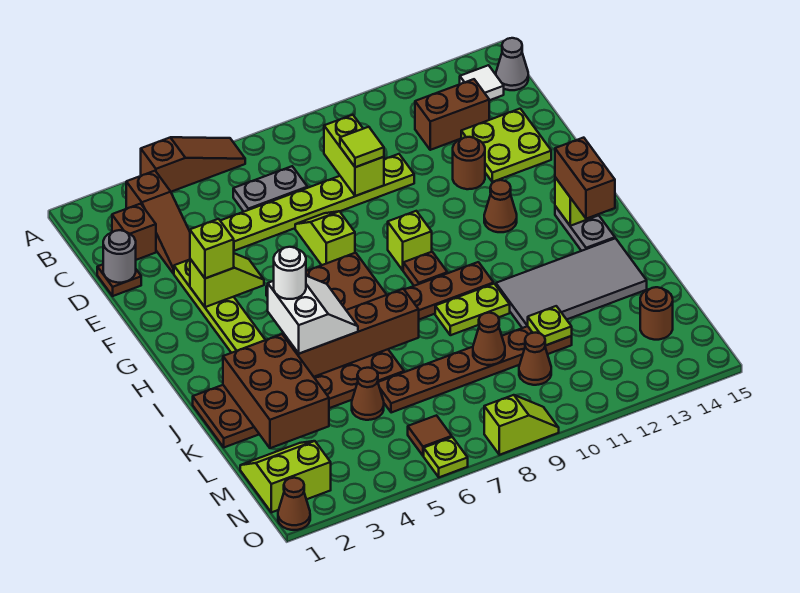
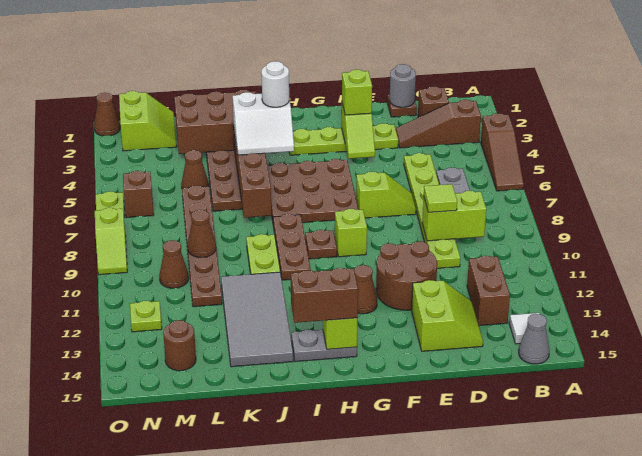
lime plate D13:E14 level 1 -> lime slope D13:E14 level 1 top E
brown round brick E12 level 1 -> brown round brick E11:F12 level 1
lime plate L11 level 2 -> lime plate N12 level 1
brown tile N6 level 1 -> brown brick N6 level 1

